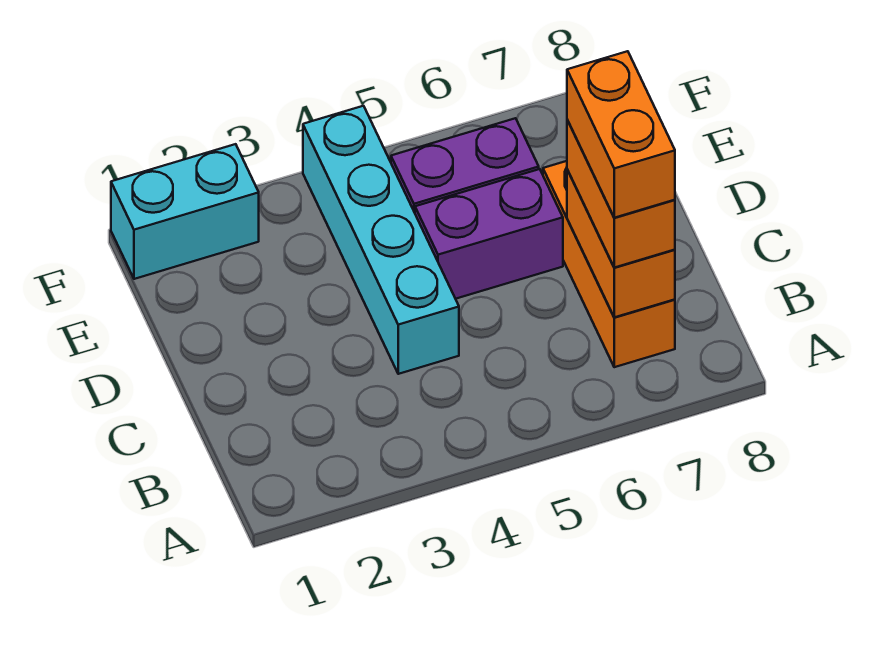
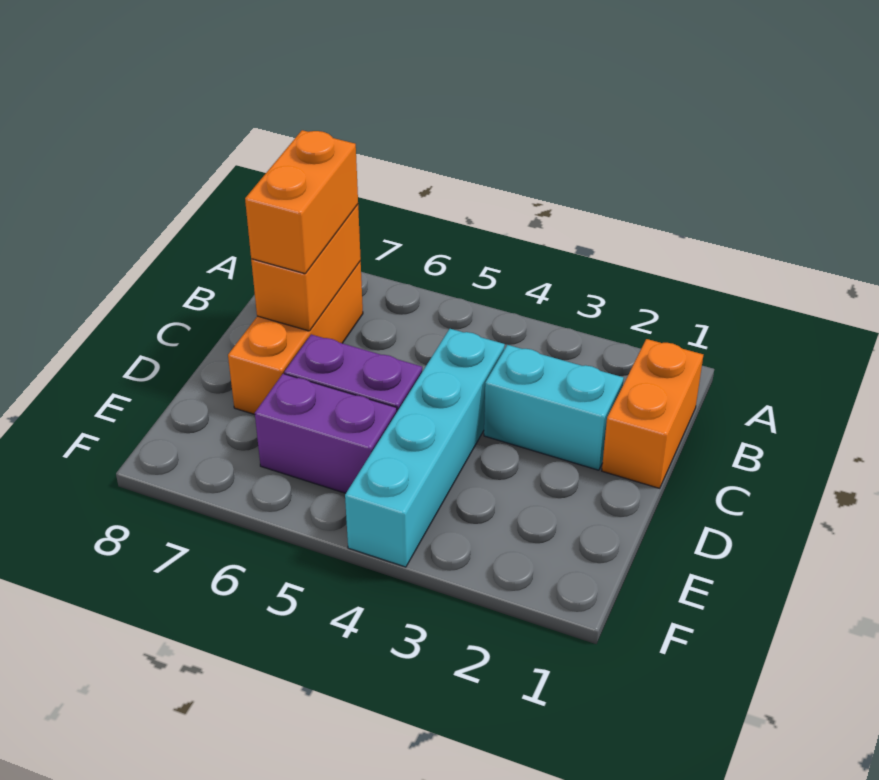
orange brick B7:C7 level 4 -> orange brick B1:C1 level 1
cyan brick F1:F2 level 1 -> cyan brick C2:C3 level 1

